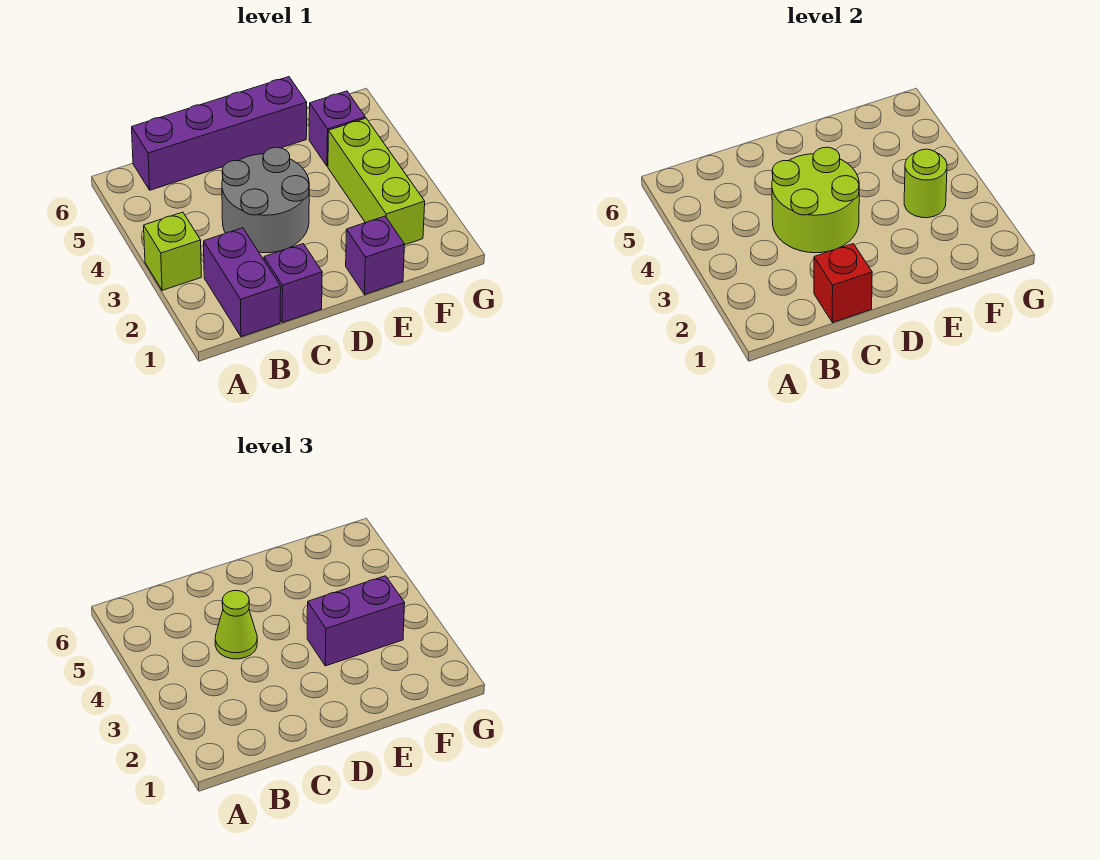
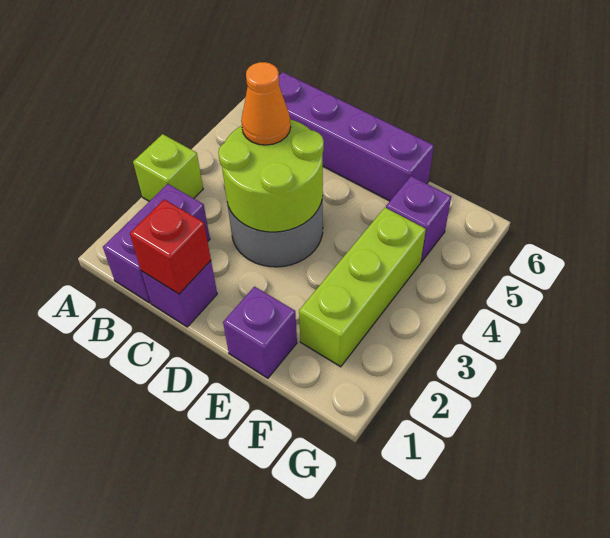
lime cone C4 level 3 -> orange cone C4 level 3
purple brick E3:F3 level 3 -> none
lime round brick F3 level 2 -> none

